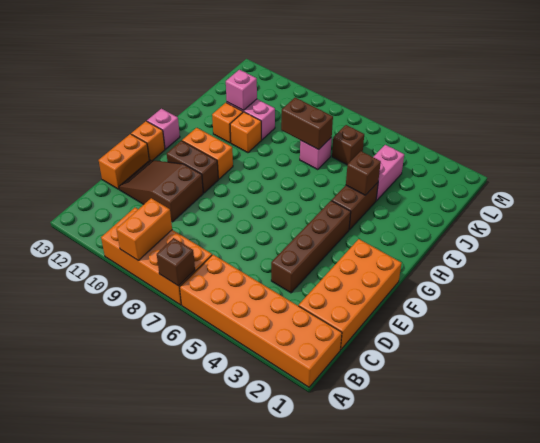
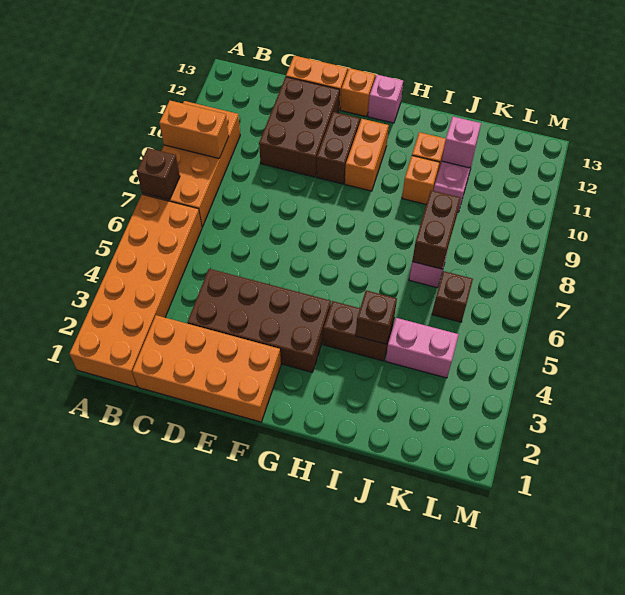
brown brick D4:G4 level 1 -> brown brick D3:G4 level 1
brown slope D10:E12 level 1 top 10 -> brown brick D10:E12 level 1

